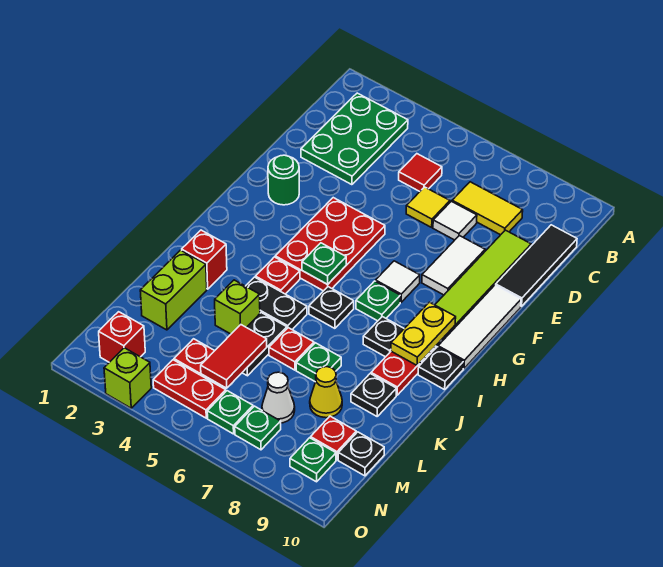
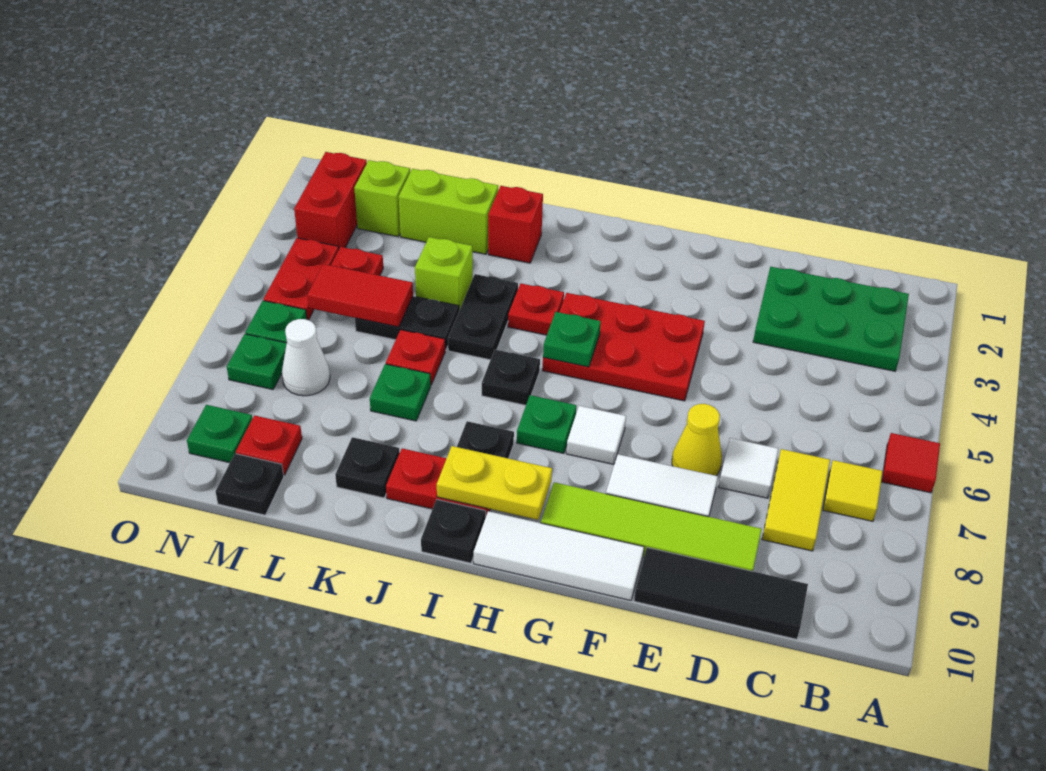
red tile C5 level 1 -> red tile A6 level 1
yellow tile D6 level 1 -> yellow tile B7 level 1
green round brick F2 level 1 -> none
yellow cone L8 level 1 -> yellow cone E7 level 1
red brick N2 level 1 -> red brick N2:N3 level 1
lime brick O3 level 1 -> lime brick M2 level 1

